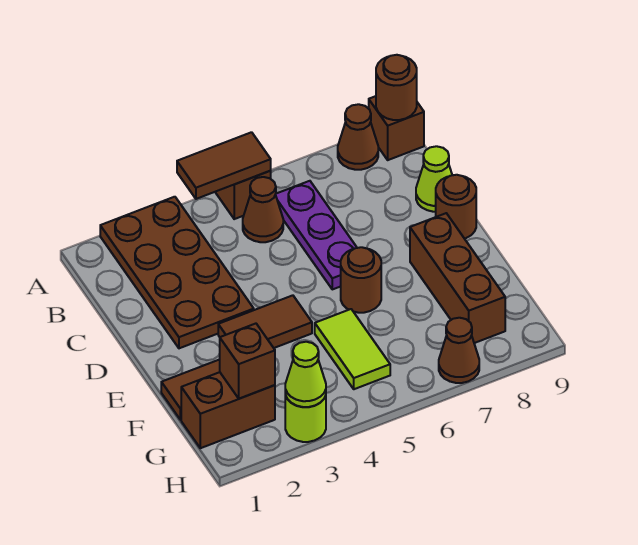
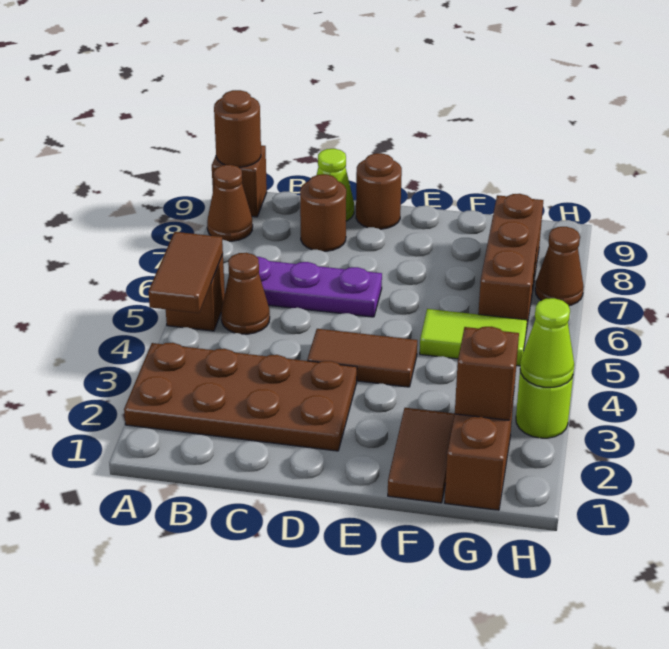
brown tile E3:E4 level 1 -> brown tile D4:E4 level 1
brown round brick E6 level 1 -> brown round brick C8 level 1
brown brick E8:G8 level 1 -> brown brick G6:G8 level 1

